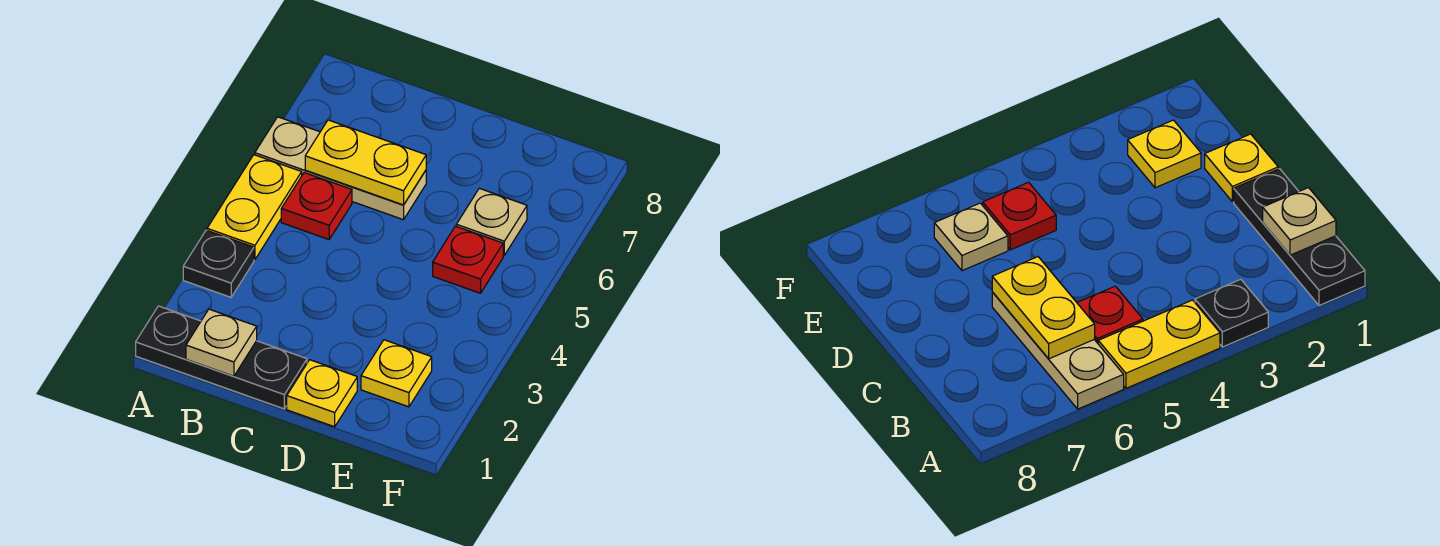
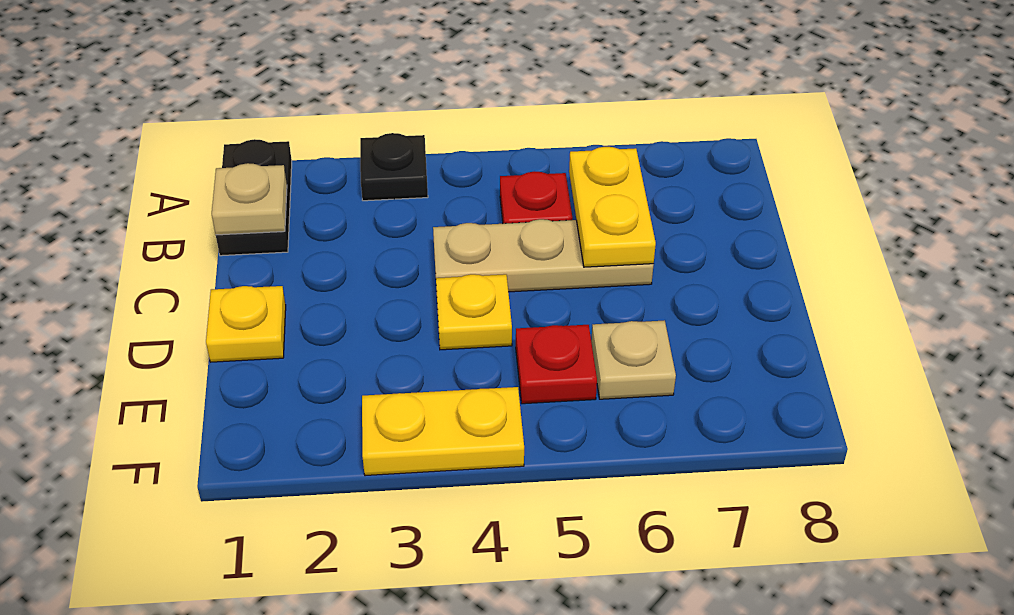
black plate A1:C1 level 1 -> black plate A1:B1 level 1
yellow plate A4:A5 level 1 -> yellow plate F3:F4 level 1
tan plate A6:C6 level 1 -> tan plate C4:C6 level 1
yellow plate E2 level 1 -> yellow plate D4 level 1

